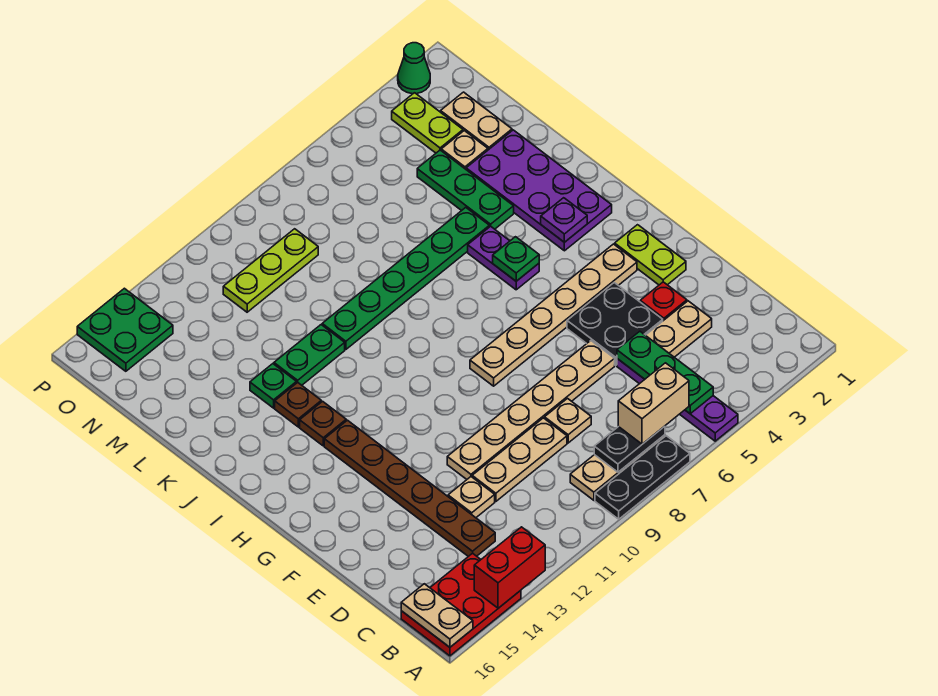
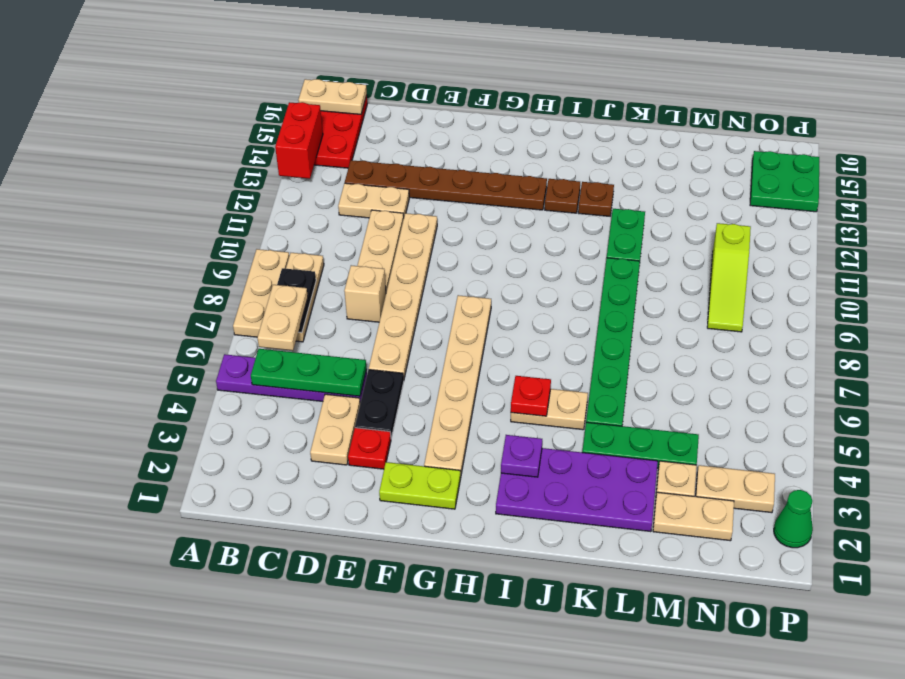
black plate A7:A9 level 1 -> tan plate A7:A9 level 1
tan brick B6:B7 level 3 -> tan plate B6:B7 level 3
tan plate D8 level 1 -> tan brick D8 level 1
tan plate D12 level 1 -> tan plate C12:D12 level 1
black plate E4:F5 level 1 -> black plate E4:E5 level 1
purple plate I5:J5 level 1 -> tan plate I5:J5 level 1
green plate I5 level 2 -> red plate I5 level 2
green plate K13 level 1 -> none
lime plate N3:O3 level 1 -> tan plate N3:O3 level 1
lime plate N9:N11 level 1 -> lime slope N9:N11 level 1 top 11

